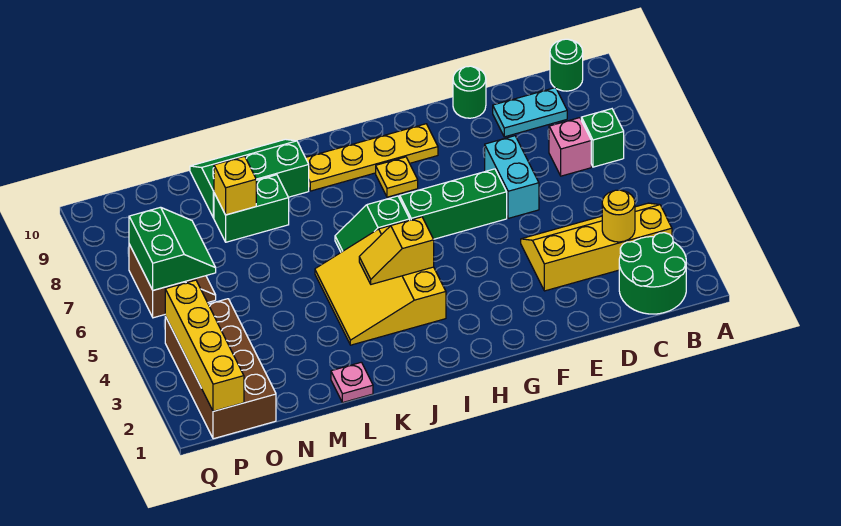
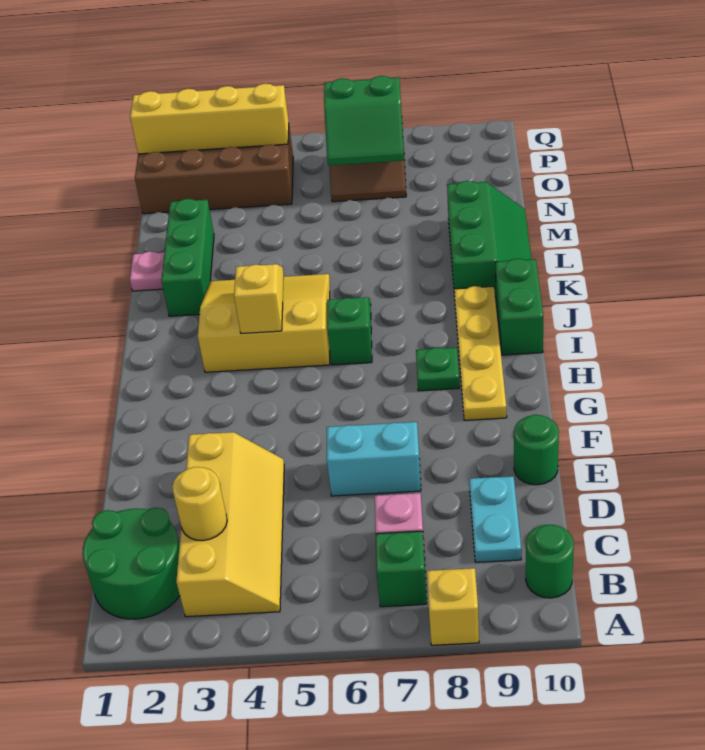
green brick F6:H6 level 1 -> green brick K2:M2 level 1
yellow plate H8 level 1 -> green plate H8 level 1
green brick L8:M8 level 1 -> green brick I10:J10 level 1
yellow brick M8 level 2 -> yellow brick A8 level 1

